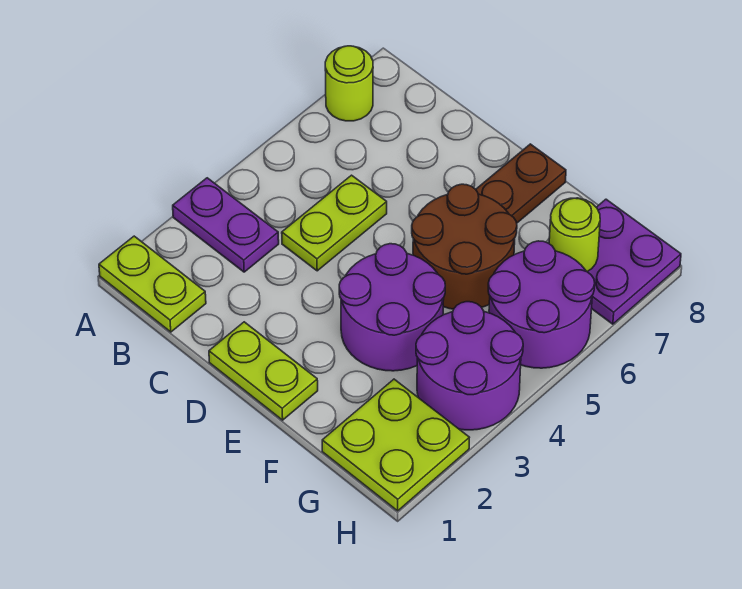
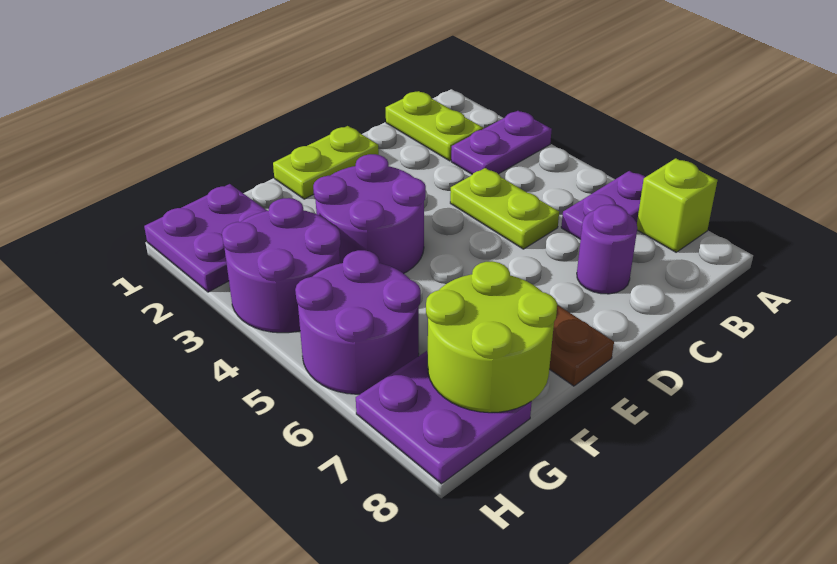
lime plate A1:B1 level 1 -> lime plate B1:B2 level 1
none -> purple plate A6:B6 level 1
lime round brick A7 level 1 -> lime brick A7 level 1
none -> purple round brick C7 level 1
brown round brick E5:F6 level 1 -> none
lime plate G1:H2 level 1 -> purple plate G1:H2 level 1
lime round brick G7 level 2 -> lime round brick F7:G8 level 2

